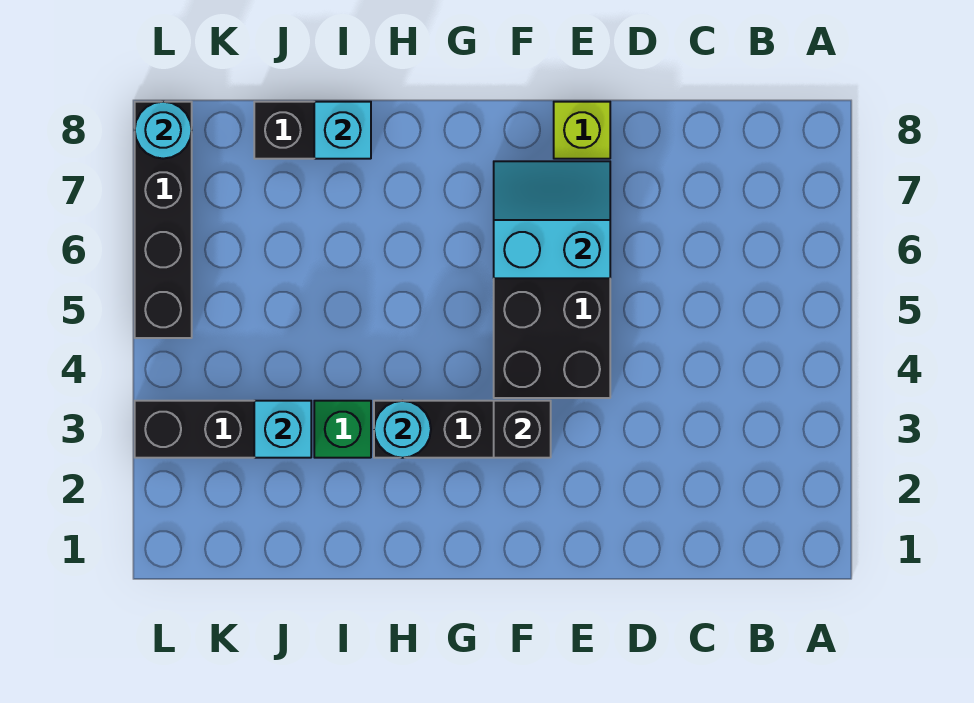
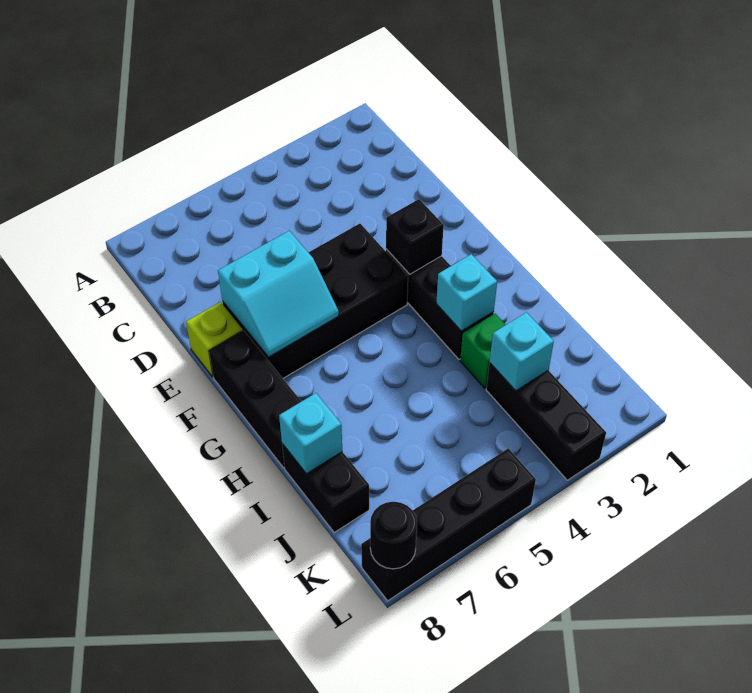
cyan slope E6:F7 level 2 top 6 -> cyan slope E6:F7 level 2 top E
none -> black brick F8:H8 level 1
cyan round brick H3 level 2 -> cyan brick H3 level 2
cyan round brick L8 level 2 -> black round brick L8 level 2

